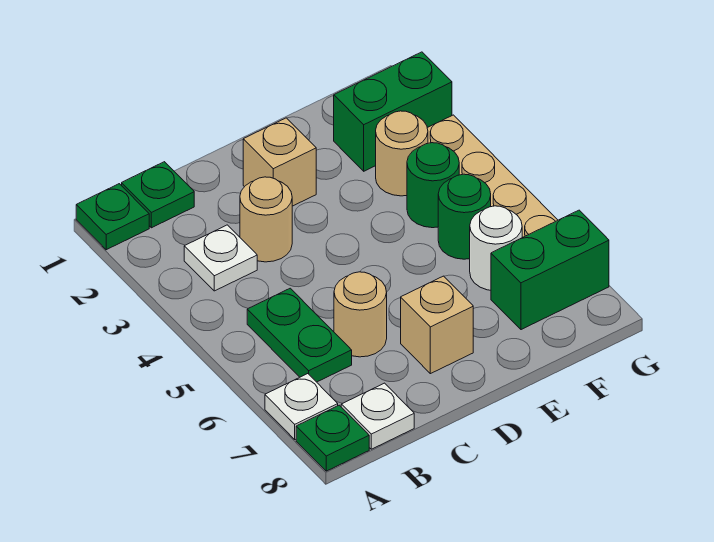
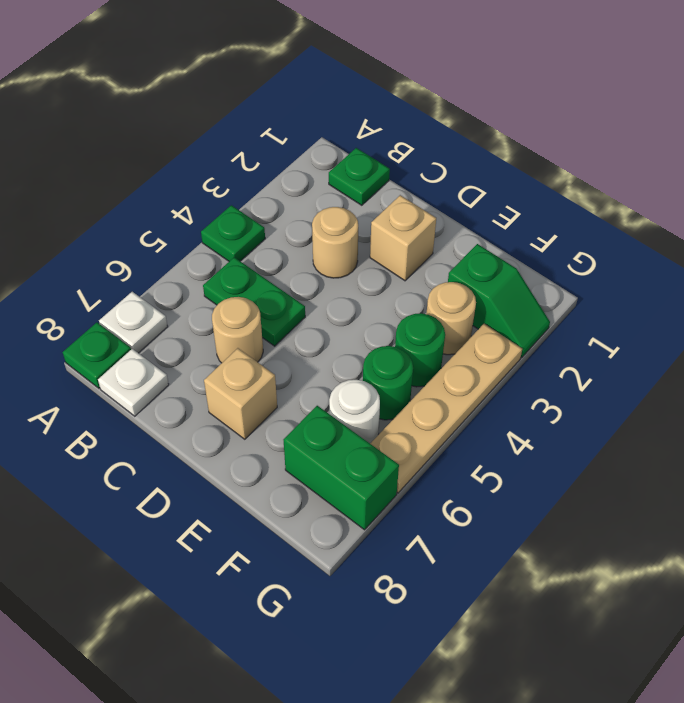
green plate A1 level 1 -> green plate A4 level 1
white plate B3 level 1 -> none
green plate B5:B6 level 1 -> green plate B5:C5 level 1
green brick F2:G2 level 1 -> green slope F2:G2 level 1 top F

